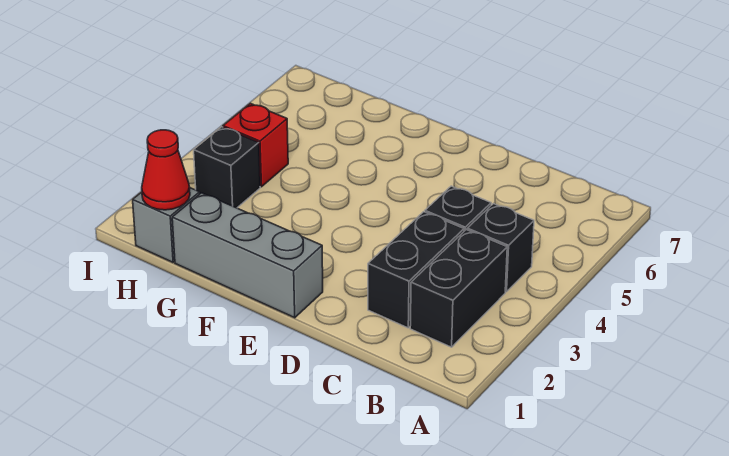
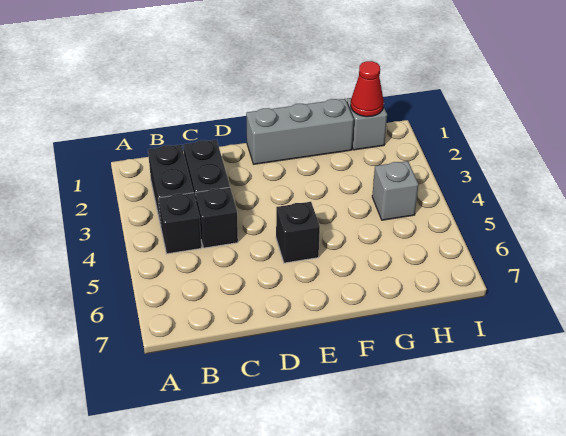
black brick H3 level 1 -> black brick E5 level 1
red brick H4 level 1 -> grey brick H4 level 1

